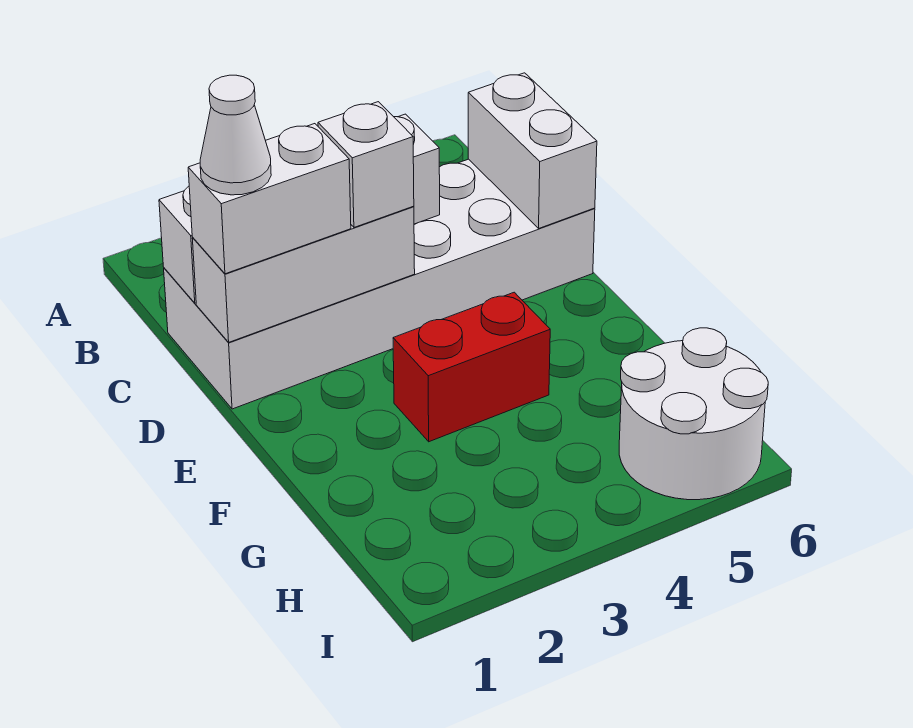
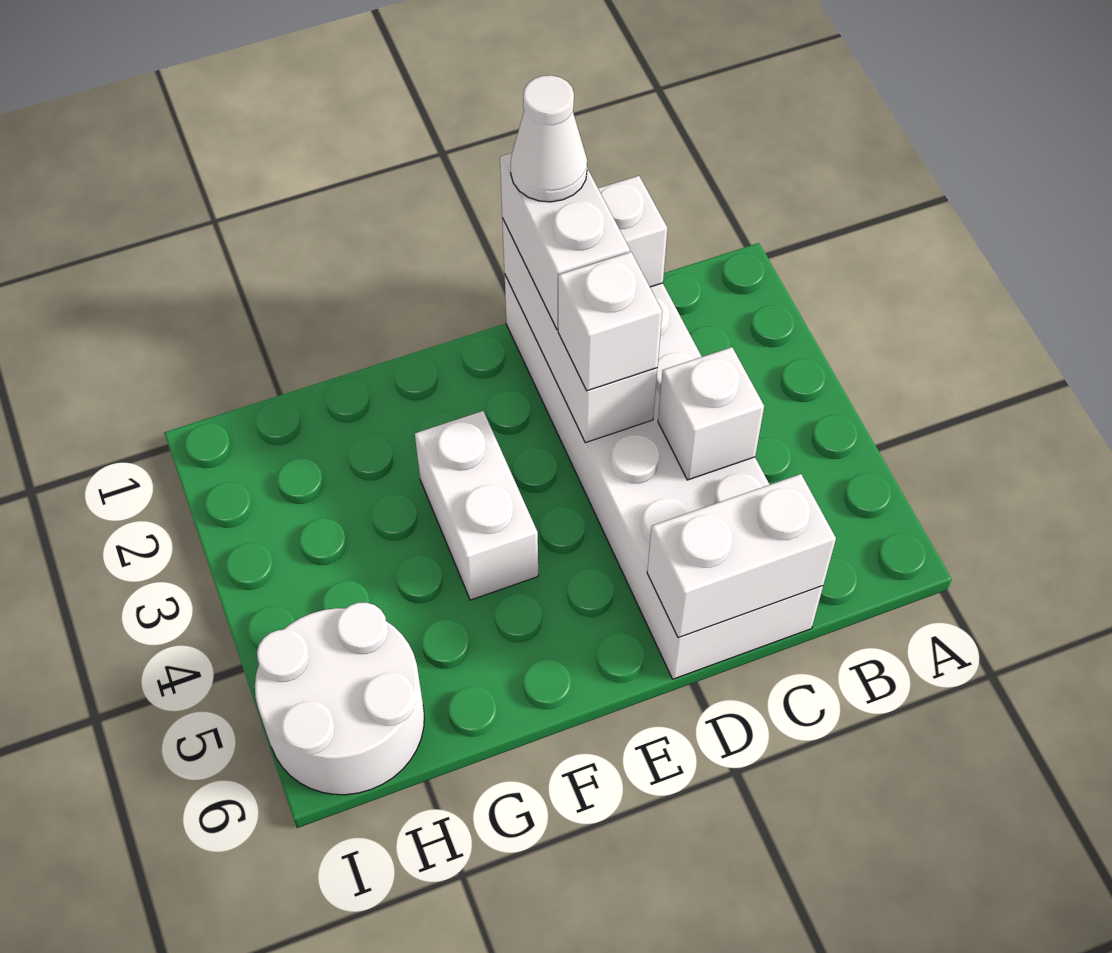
red brick F3:F4 level 1 -> white brick F3:F4 level 1

